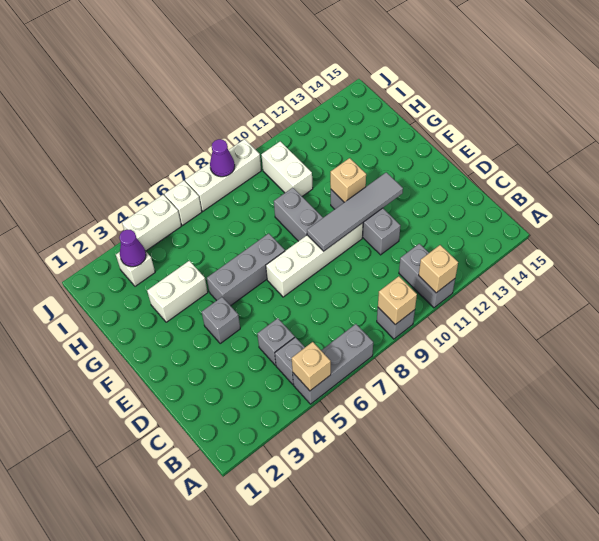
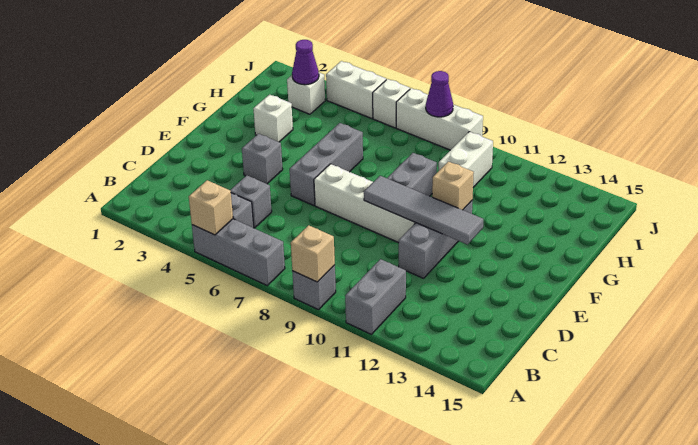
tan brick A11 level 2 -> none
grey brick F5:F7 level 1 -> grey brick E6:G6 level 1
white brick G3:G4 level 1 -> white brick G3 level 1

